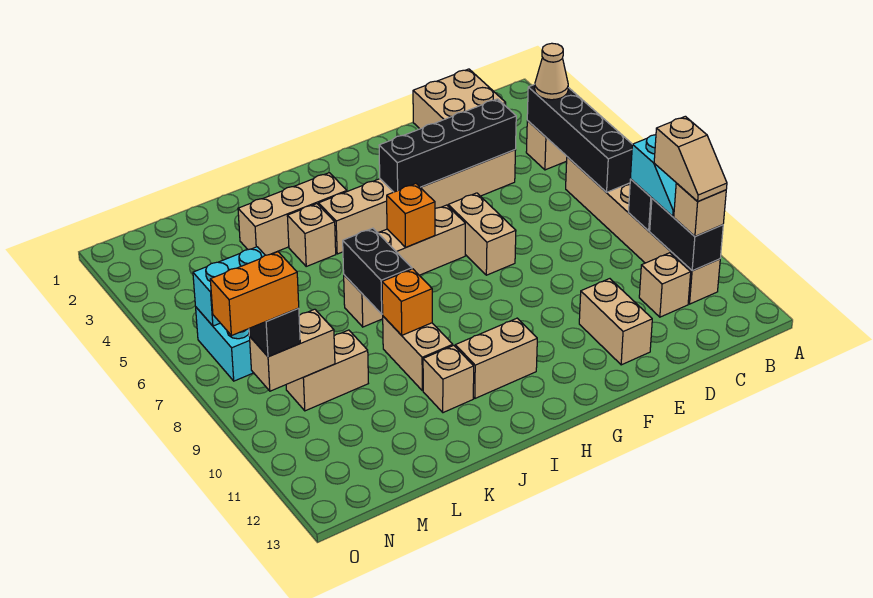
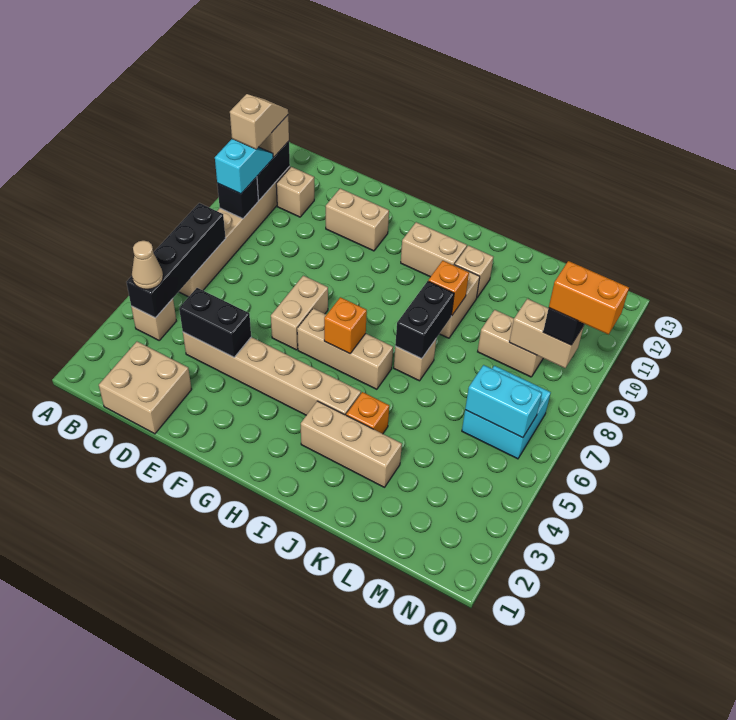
black brick D4:G4 level 2 -> black brick D4:E4 level 2
tan brick E11:E12 level 1 -> tan brick E11:F11 level 1
tan brick J4 level 1 -> orange brick J4 level 1

